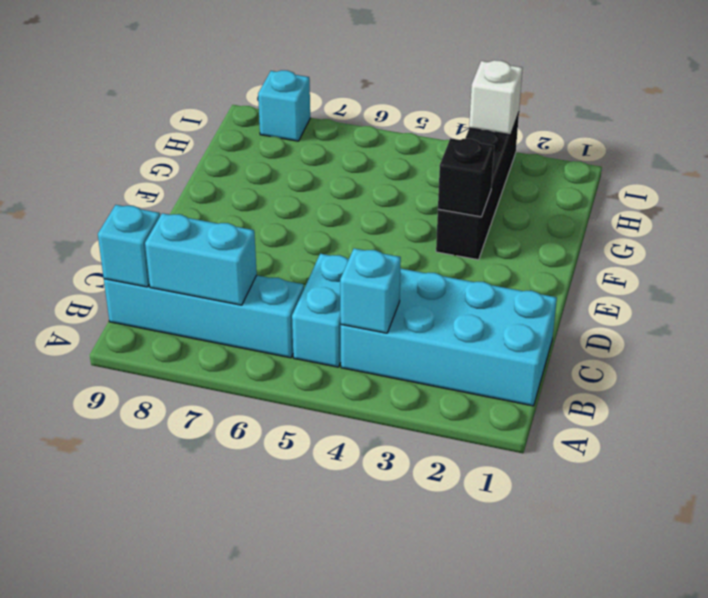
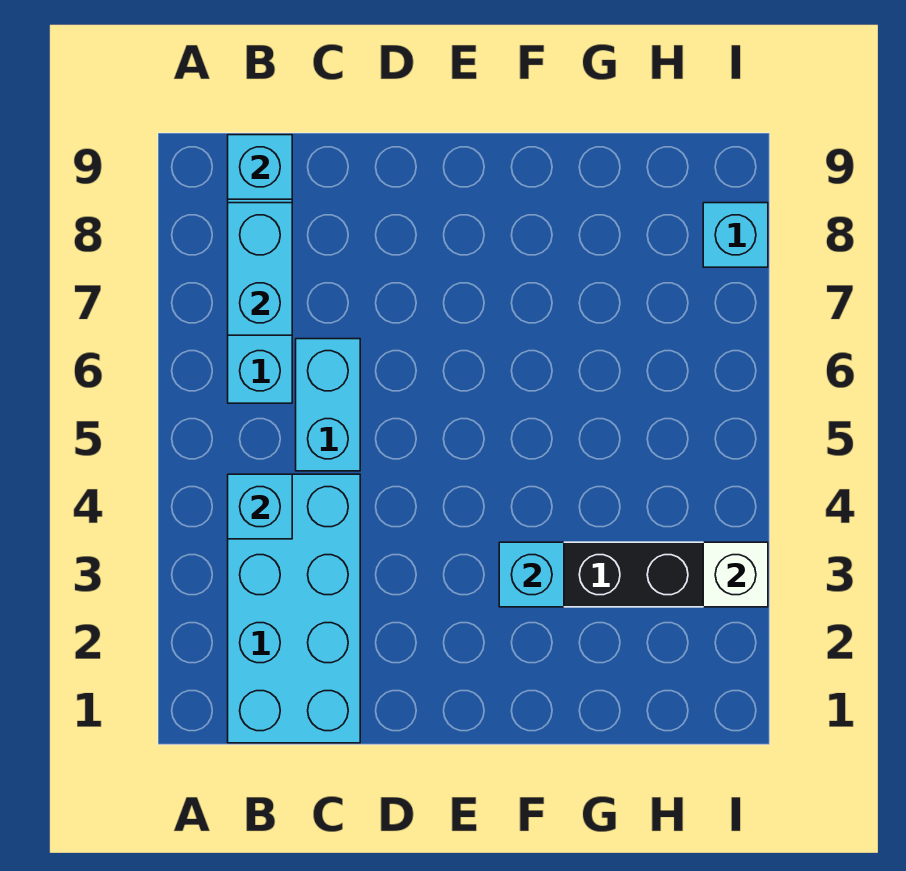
cyan brick B5:C5 level 1 -> cyan brick C5:C6 level 1
black brick F3 level 2 -> cyan brick F3 level 2

